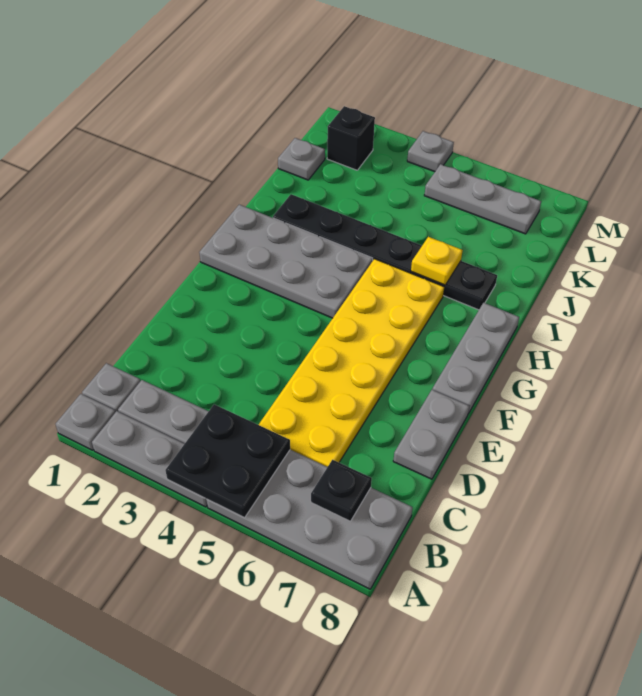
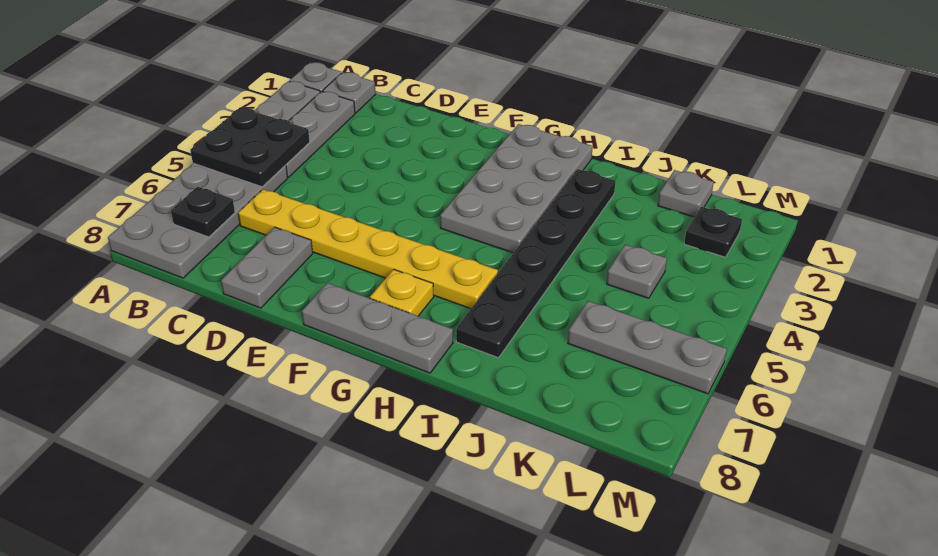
yellow plate C5:H6 level 1 -> yellow plate C6:H6 level 1
grey plate D8:E8 level 1 -> grey plate D7:D8 level 1
yellow plate I6 level 2 -> yellow plate G7 level 1
black brick L2 level 1 -> black plate L2 level 1
grey plate L5:L7 level 1 -> grey plate K6:M6 level 1
grey plate M4 level 1 -> grey plate K4 level 1

